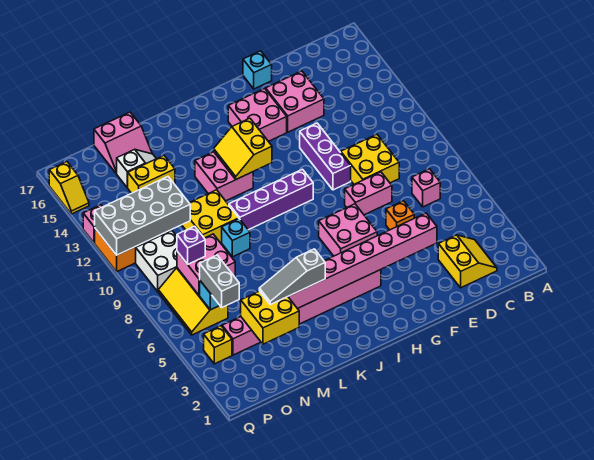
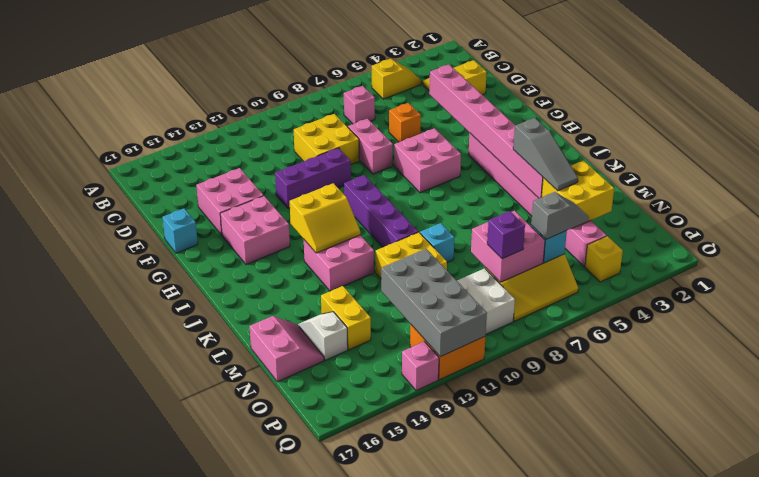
grey brick O5:O6 level 3 -> grey slope O5:O6 level 3 top 6
yellow slope Q15:Q16 level 1 top 16 -> yellow slope B4:B5 level 1 top 5

